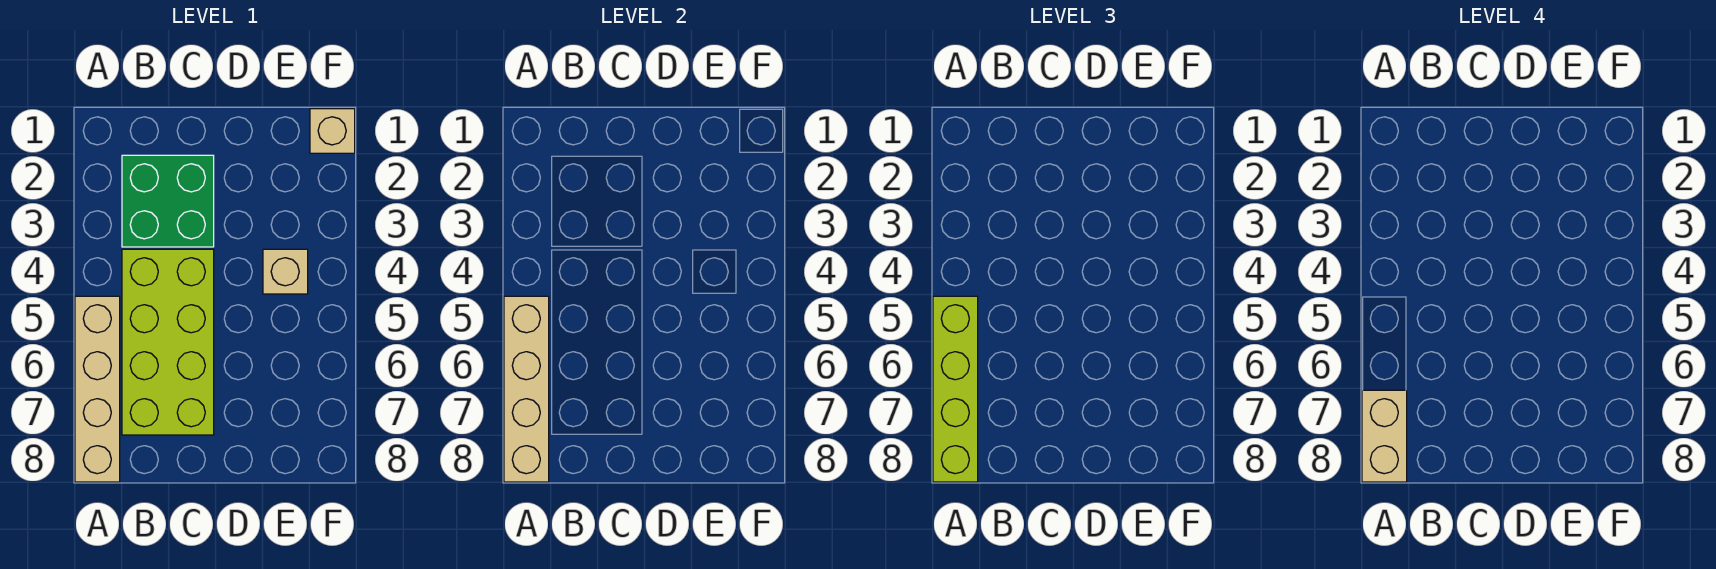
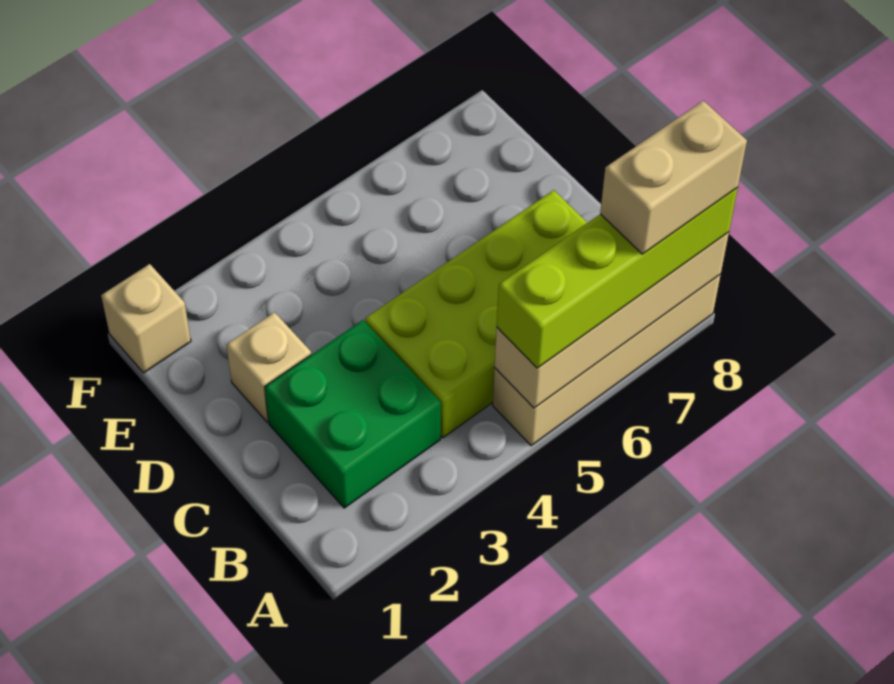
tan brick E4 level 1 -> tan brick D2 level 1

